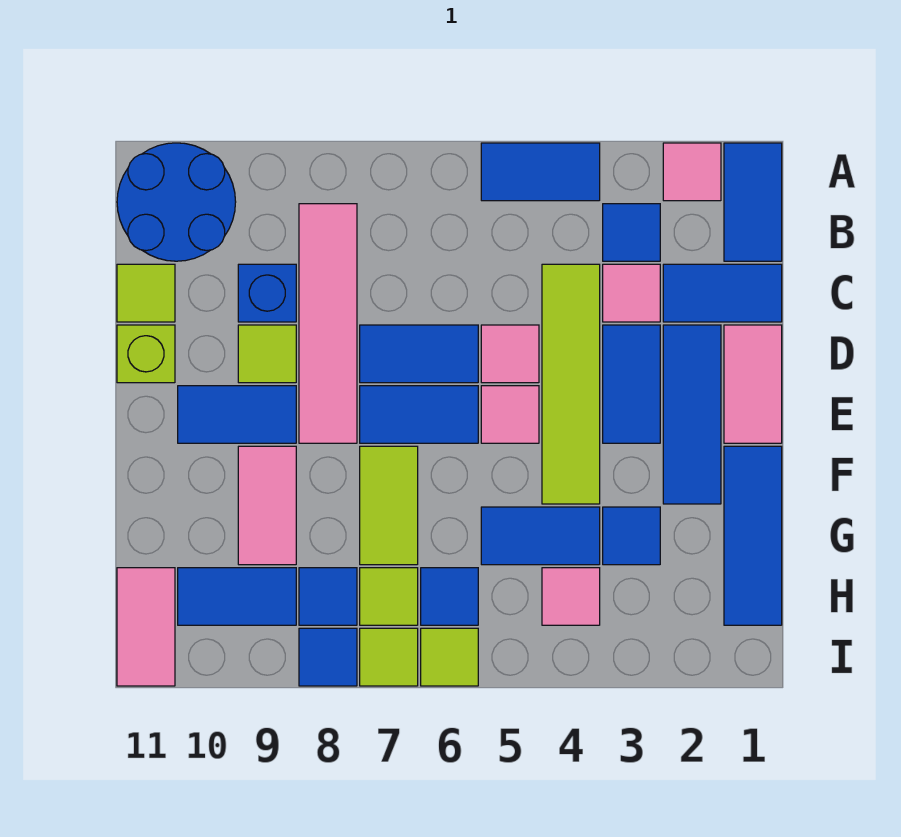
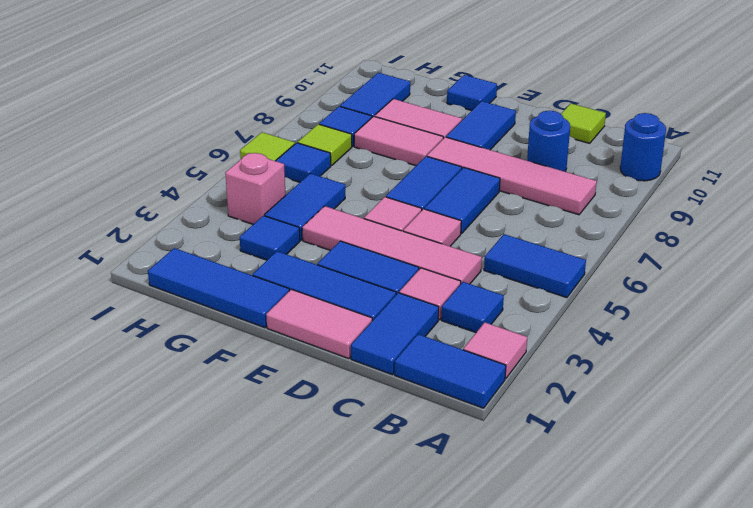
blue tile A4:A5 level 1 -> blue tile A5:B5 level 1
blue round brick A10:B11 level 1 -> blue round brick A10 level 1
lime tile C4:F4 level 1 -> pink tile C4:F4 level 1
blue brick C9 level 1 -> blue round brick C9 level 1
lime tile D9 level 1 -> none
lime brick D11 level 1 -> none
lime tile F7:G7 level 1 -> none
pink tile H4 level 1 -> pink brick H4 level 1
pink tile H11:I11 level 1 -> pink tile F8:G8 level 1
lime tile I7 level 1 -> none
blue tile I8 level 1 -> blue tile F11 level 1

